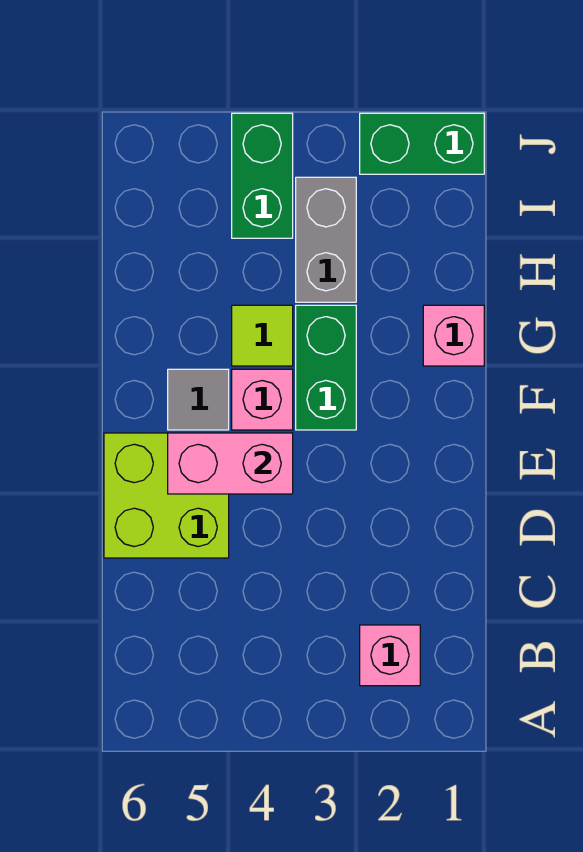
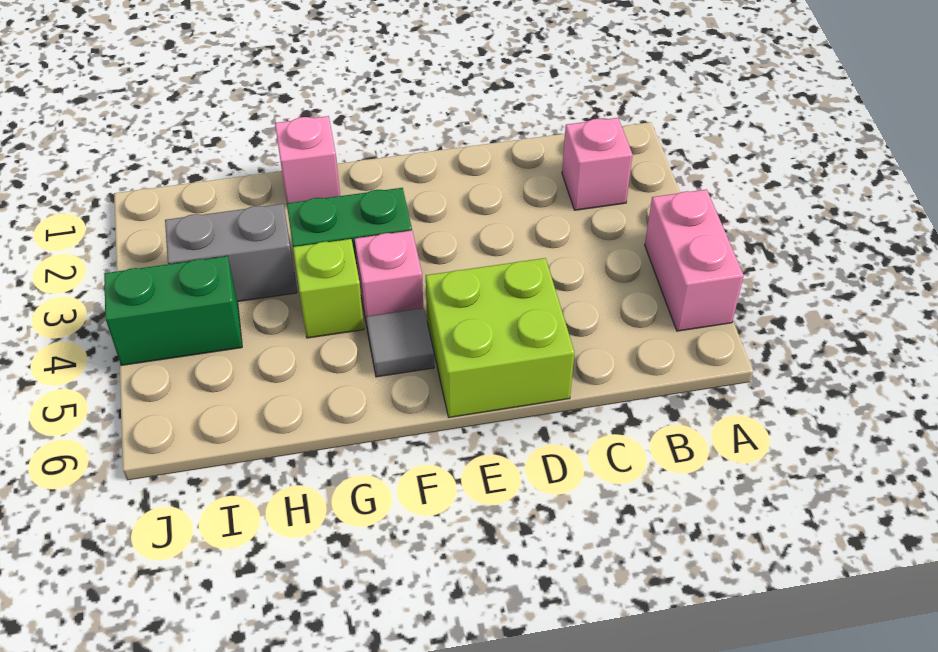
pink brick E4:E5 level 2 -> pink brick A4:A5 level 1
lime tile G4 level 1 -> lime brick G4 level 1
green brick J1:J2 level 1 -> none

